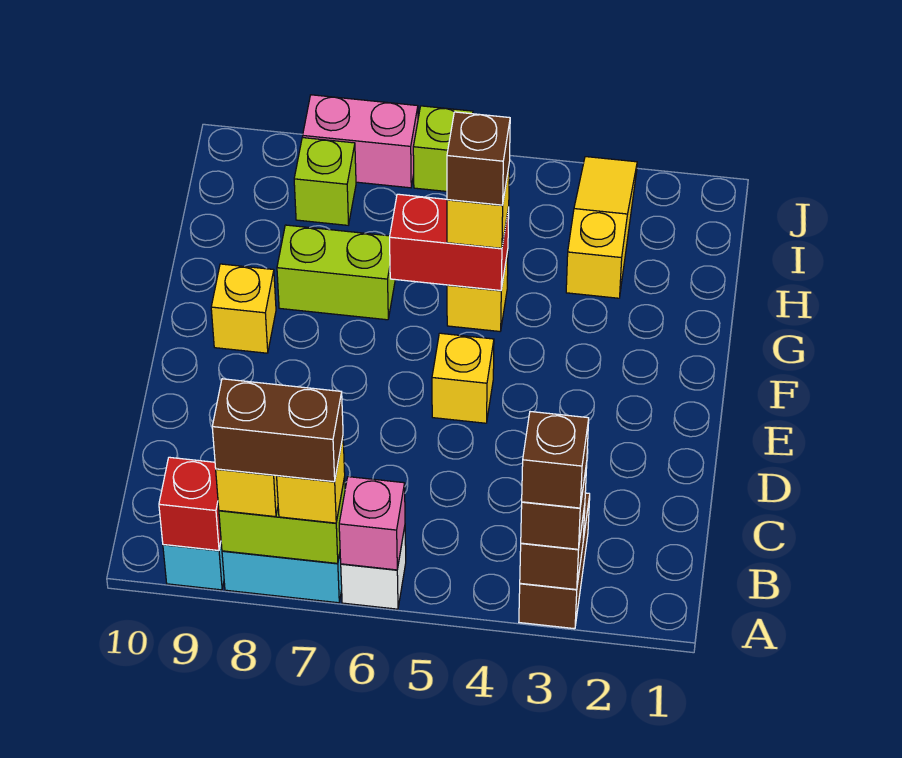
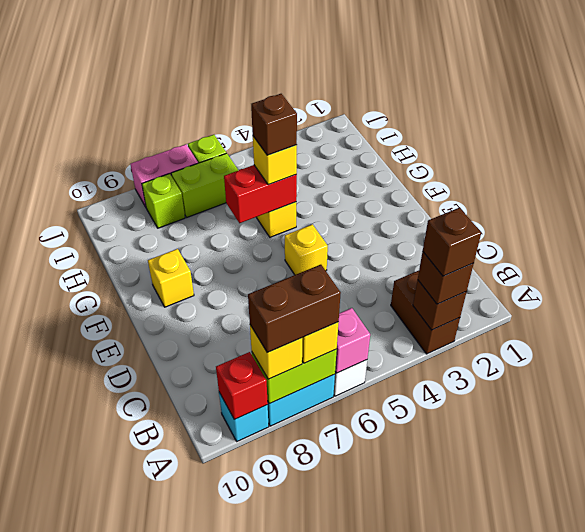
lime brick G7:G8 level 1 -> lime brick I6:I7 level 1
yellow slope H3:J3 level 1 top H -> none

